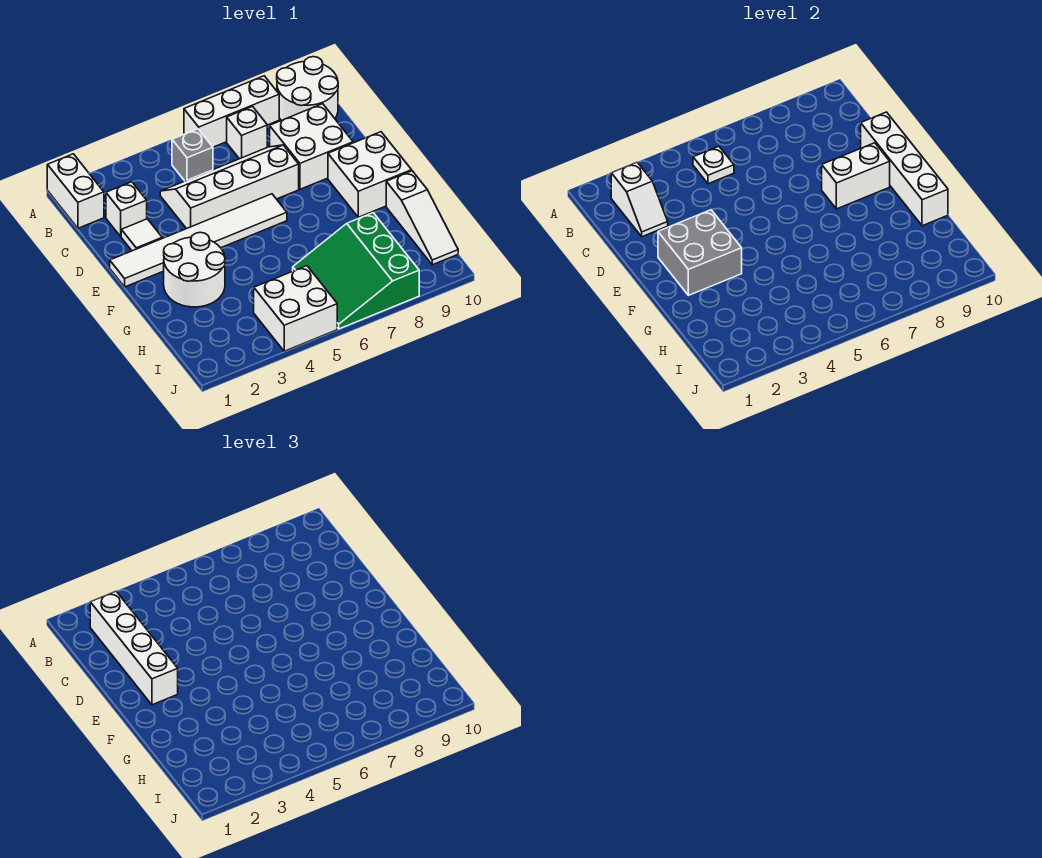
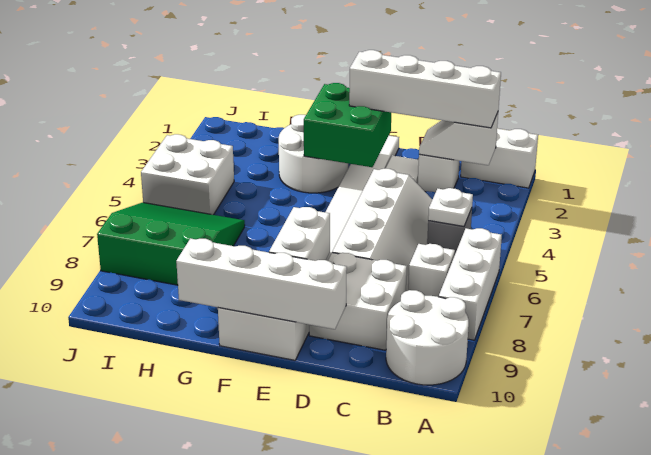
grey brick E2:F3 level 2 -> green brick E2:F3 level 2
white slope G10:I10 level 1 top G -> none

